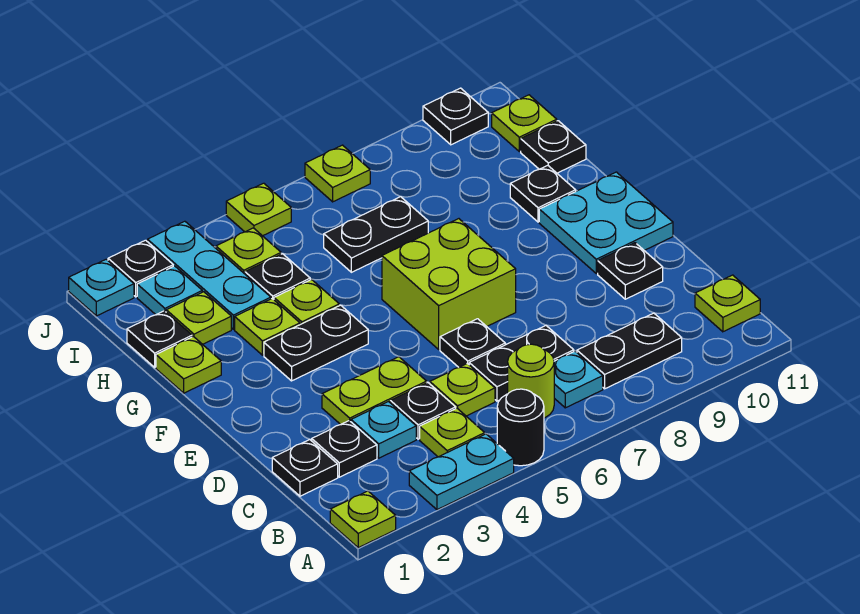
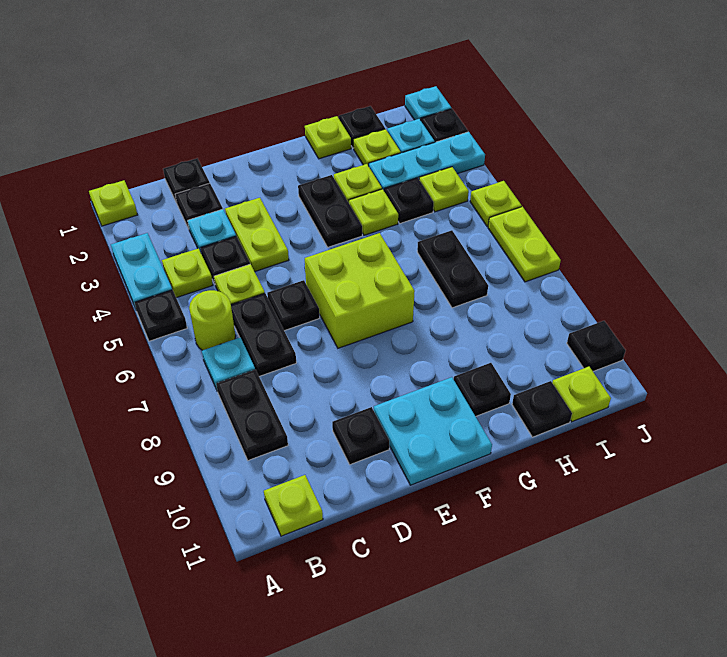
black round brick A5 level 1 -> black plate A5 level 1
lime plate J7 level 1 -> lime plate J6:J7 level 1

